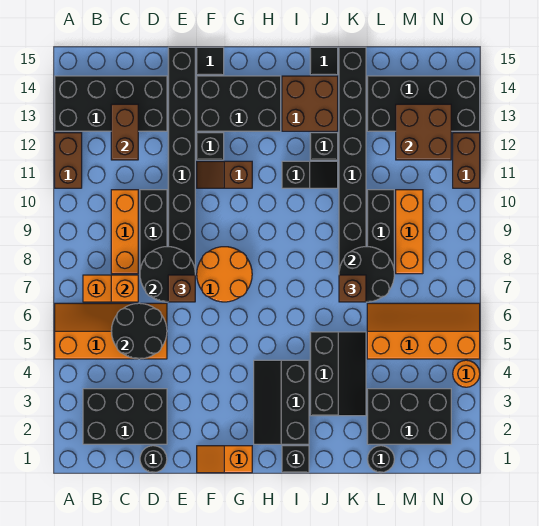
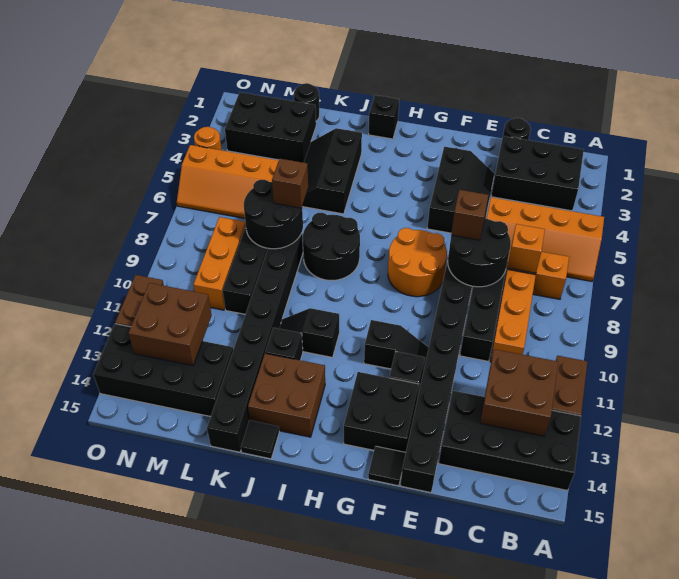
black round brick C5:D6 level 2 -> black round brick I7:J8 level 1
brown brick C12:C13 level 2 -> brown brick B12:C13 level 2
orange slope F1:G1 level 1 top G -> none
brown slope F11:G11 level 1 top G -> black slope F11:G11 level 1 top G
black brick F13:H14 level 1 -> black brick F13:G14 level 1
black slope H2:I4 level 1 top I -> black slope E3:F5 level 1 top F

